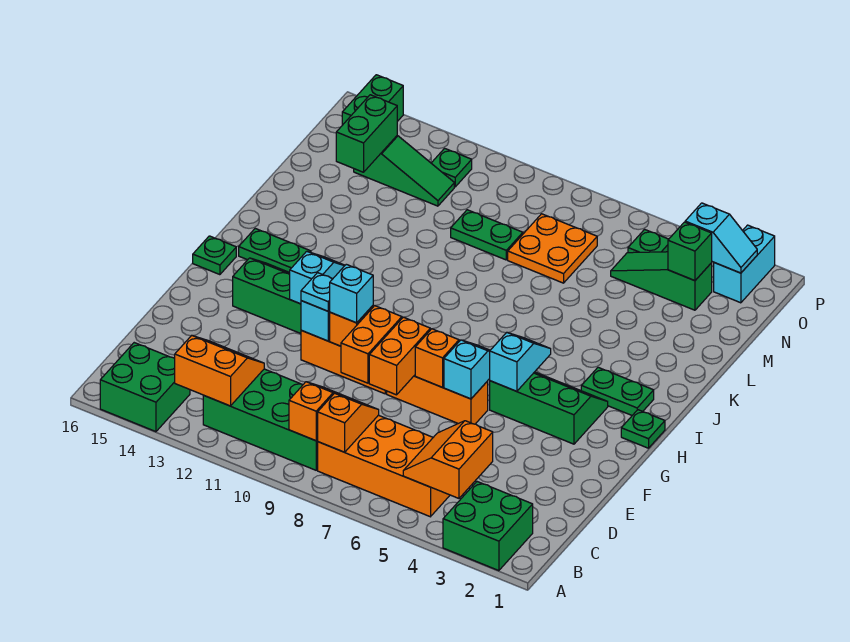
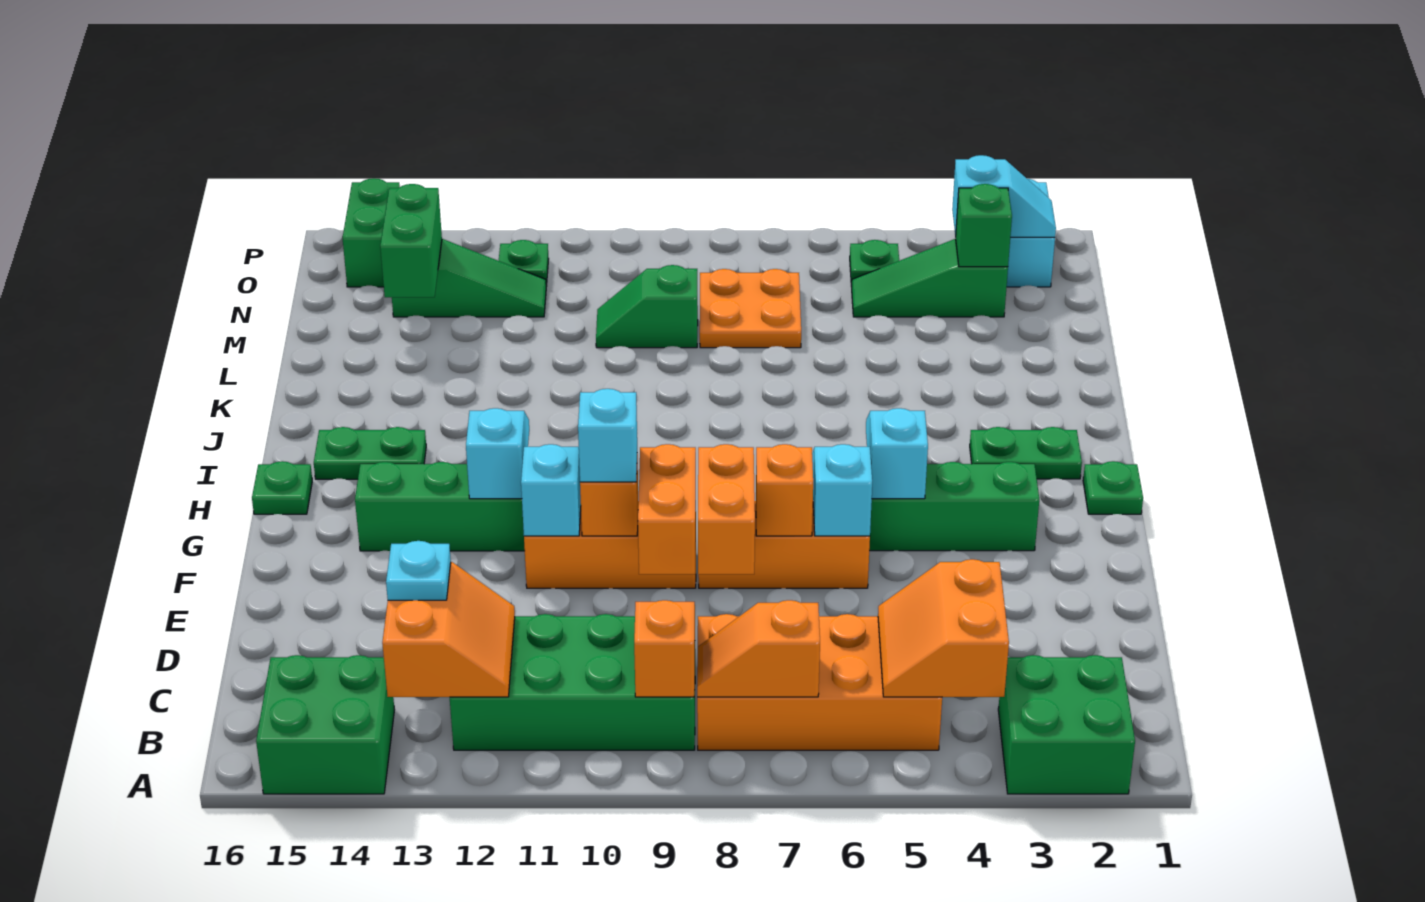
orange slope B8:C8 level 2 top B -> orange slope B7:B8 level 2 top 7
orange slope B12:C13 level 2 top B -> orange slope B12:C13 level 2 top 13
cyan plate F11 level 3 -> cyan plate C13 level 3
green plate M9:M10 level 1 -> green slope M9:M10 level 1 top 9

